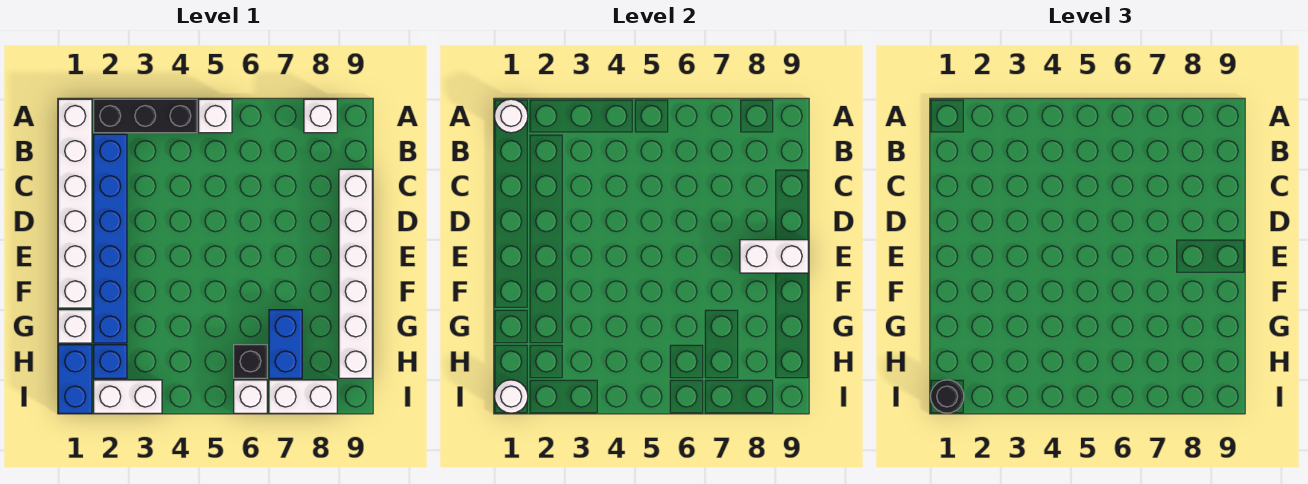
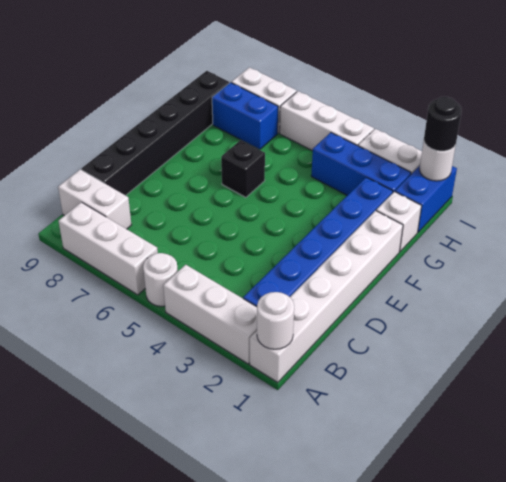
black brick A2:A4 level 1 -> white brick A2:A4 level 1
white brick A5 level 1 -> white round brick A5 level 1
white brick A8 level 1 -> white brick A6:A8 level 1
white brick C9:H9 level 1 -> black brick C9:H9 level 1
white brick E8:E9 level 2 -> white brick B8:B9 level 1
blue brick G7:H7 level 1 -> blue brick H7:H8 level 1
blue brick H2 level 1 -> blue brick H2:H4 level 1
black brick H6 level 1 -> black brick F6 level 1
white brick I6 level 1 -> white brick I4:I6 level 1

